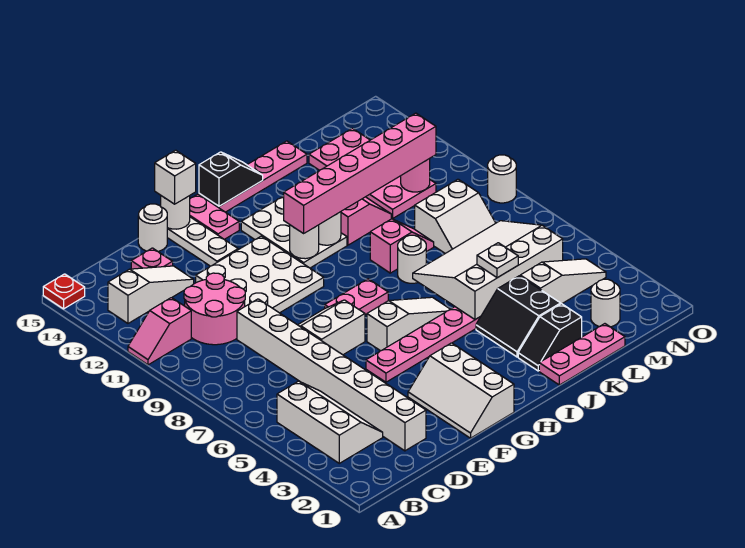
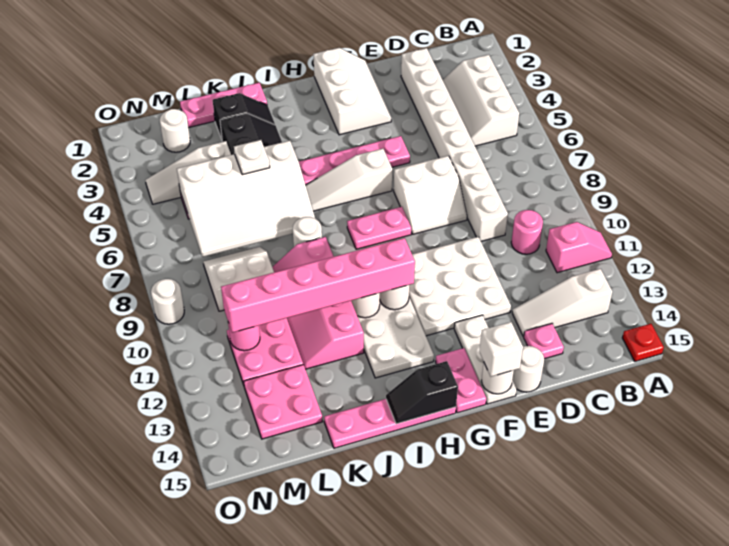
pink round brick C10:D11 level 1 -> pink round brick C10 level 1

